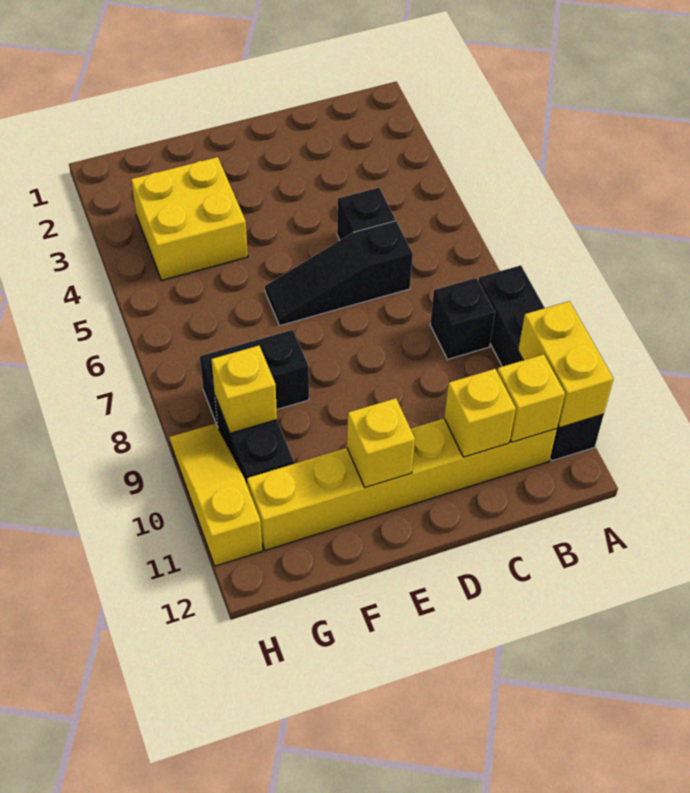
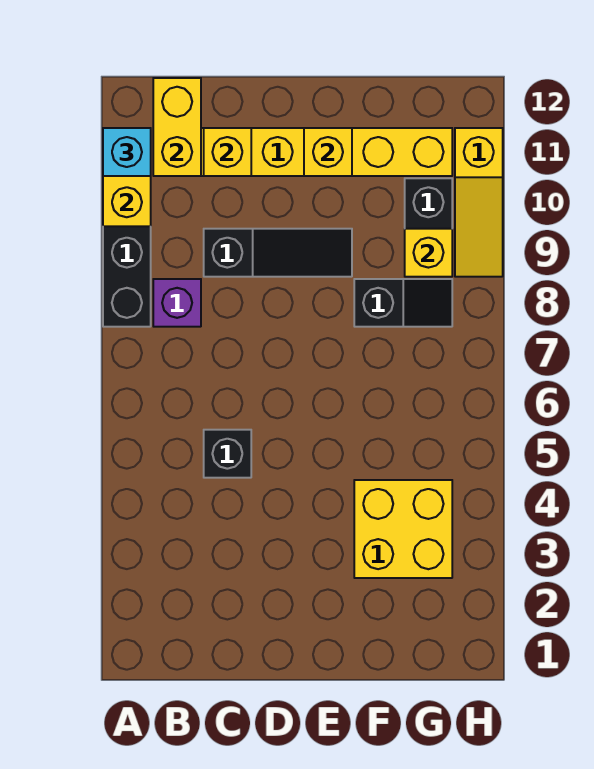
none -> cyan brick A11 level 3
black brick B8 level 1 -> purple brick B8 level 1
yellow brick B11 level 2 -> yellow brick B11:B12 level 2
black slope C6:E6 level 1 top C -> black slope C9:E9 level 1 top C
black brick F8:G8 level 1 -> black slope F8:G8 level 1 top F

